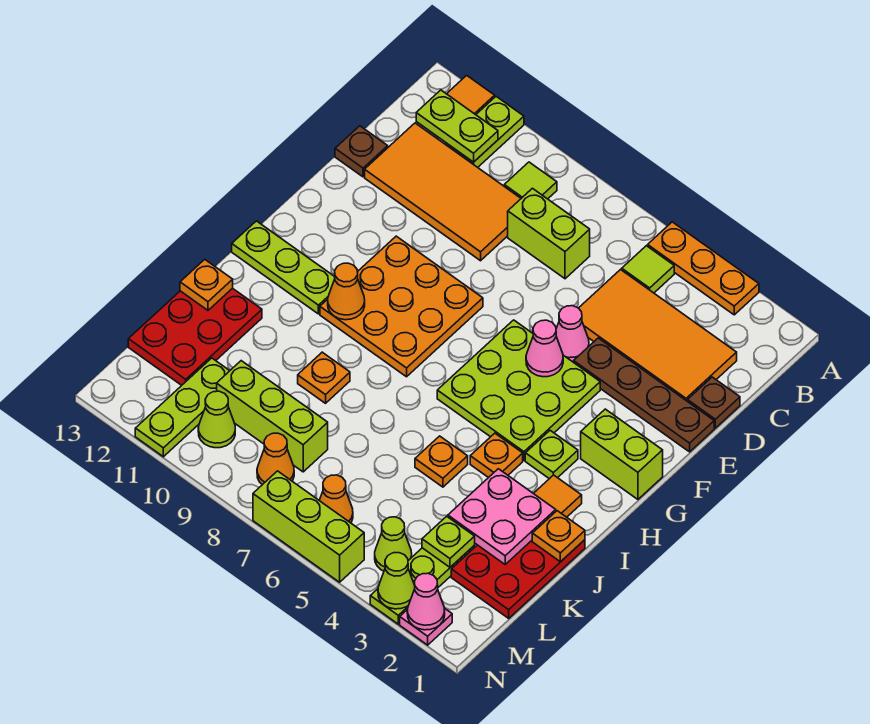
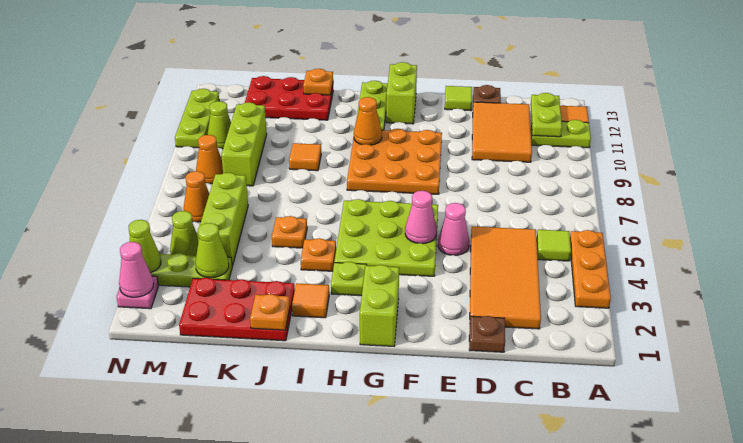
lime tile B9 level 1 -> lime tile E13 level 1
lime brick C7:C8 level 1 -> lime brick G12:G13 level 1
orange tile C9:D12 level 1 -> orange tile C10:D12 level 1
brown plate E1:E4 level 1 -> none
pink plate J2:K3 level 2 -> none
orange plate J9 level 1 -> orange tile J9 level 1
lime plate L3 level 2 -> lime cone L3 level 2
lime plate L11:N11 level 1 -> lime plate N10:N12 level 1
lime brick N5:N7 level 1 -> lime brick L4:L6 level 1

